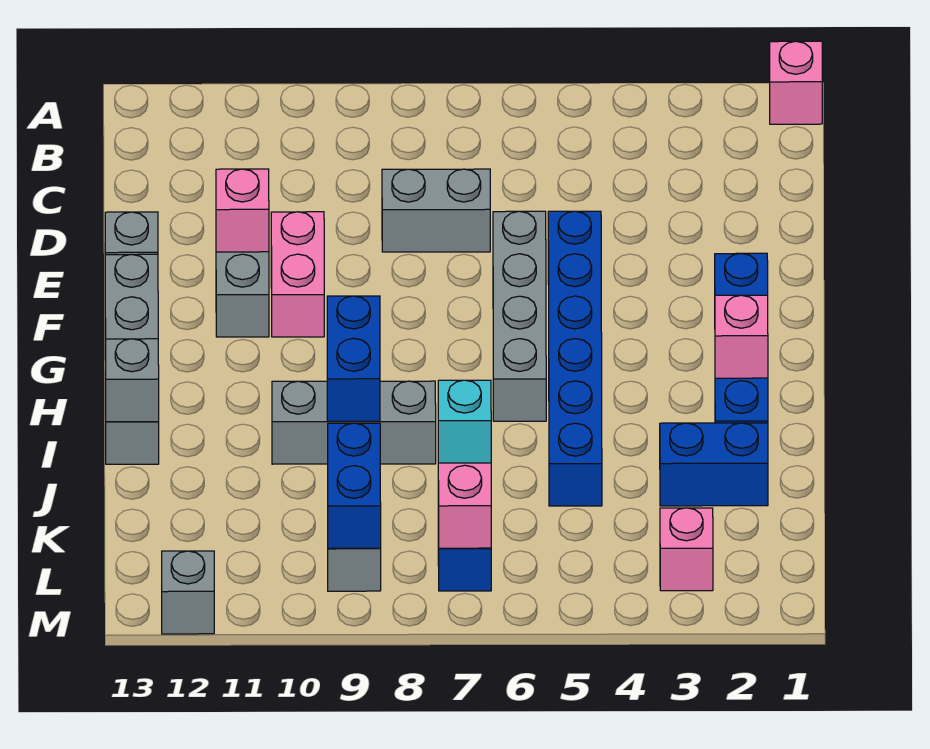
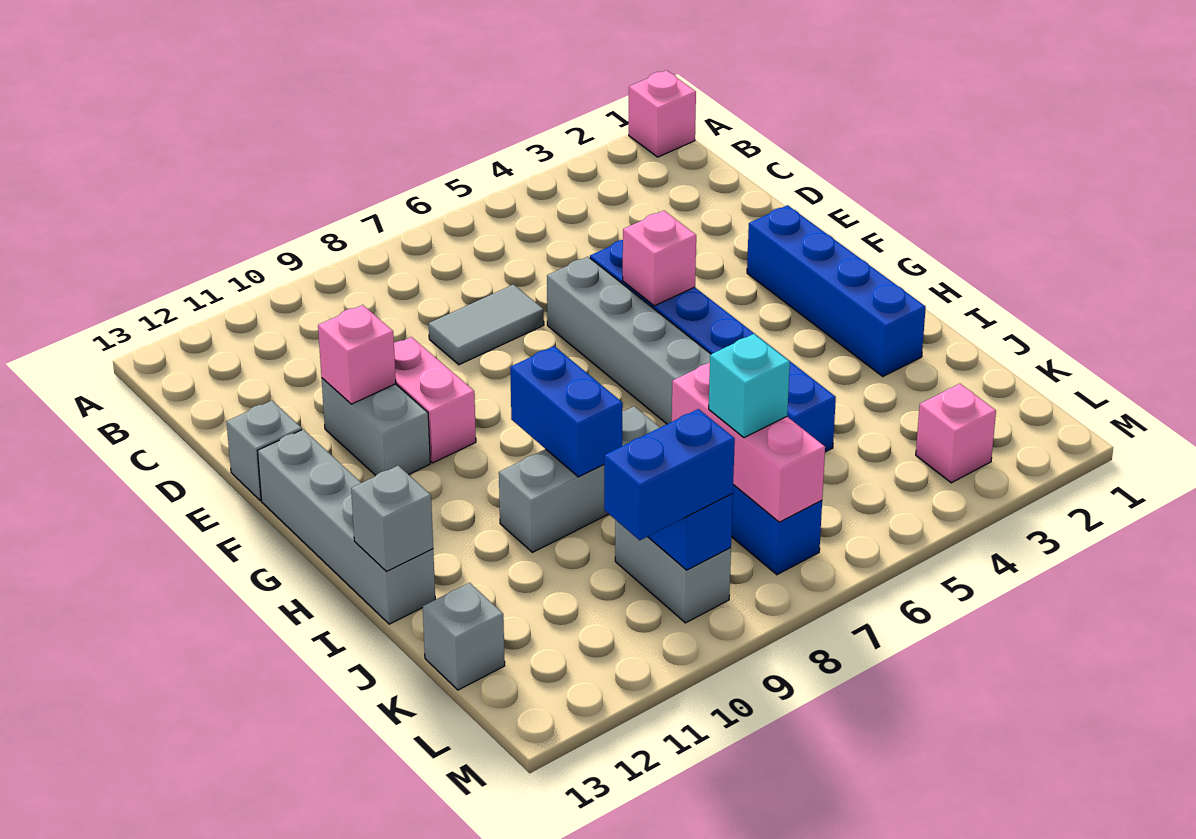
grey brick D7:D8 level 1 -> grey tile D7:D8 level 1
pink brick H2 level 2 -> pink brick F5 level 2
blue brick J2:J3 level 1 -> blue brick L9:L10 level 3
grey brick M12 level 1 -> grey brick K13 level 1

